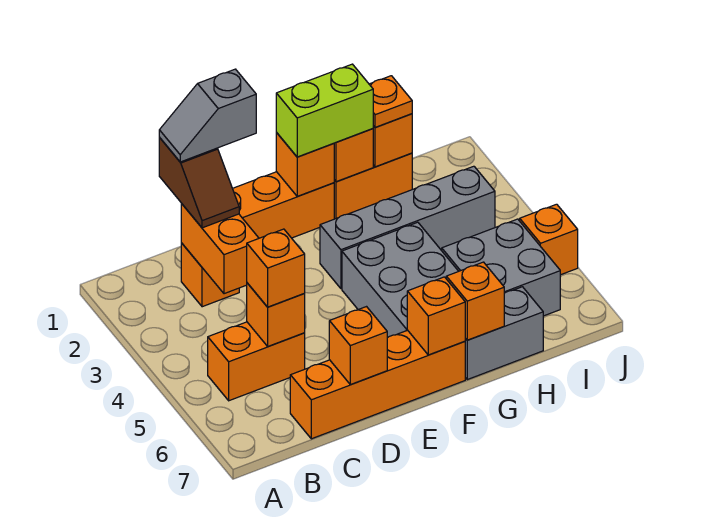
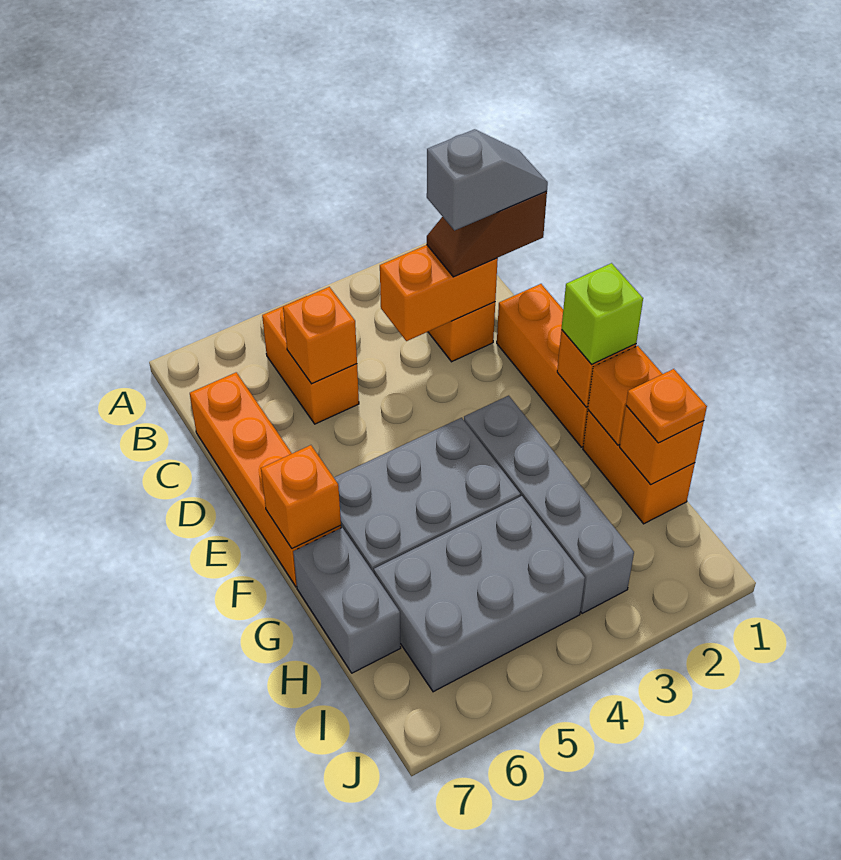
grey slope C1:D1 level 4 top D -> grey slope C1:C2 level 4 top 2
orange brick C5 level 3 -> none
orange brick D7 level 2 -> none
lime brick F1:G1 level 3 -> lime brick F1 level 3
orange brick G7 level 2 -> none
grey brick H5:I6 level 1 -> grey brick H4:I6 level 1
orange brick J5 level 1 -> none

